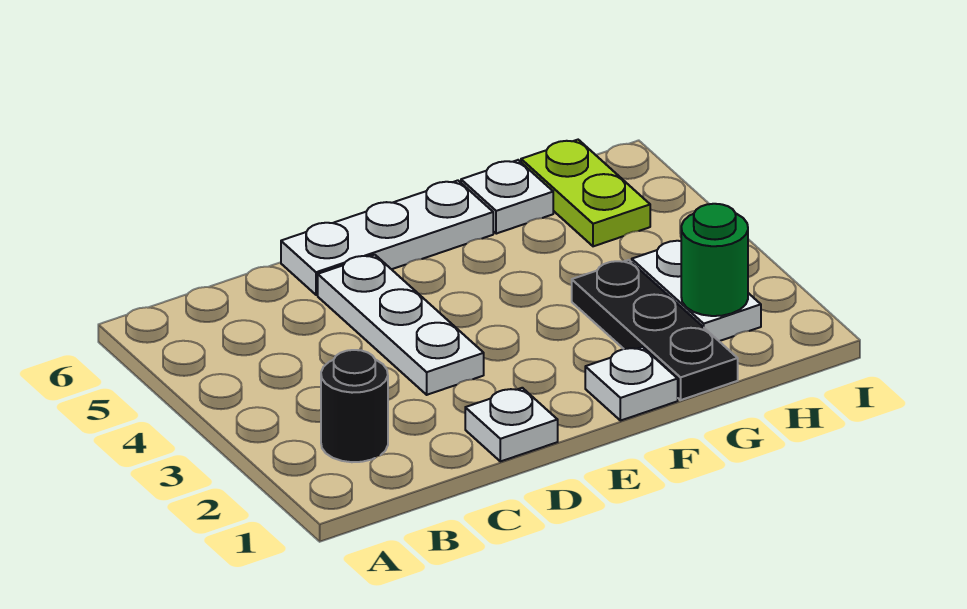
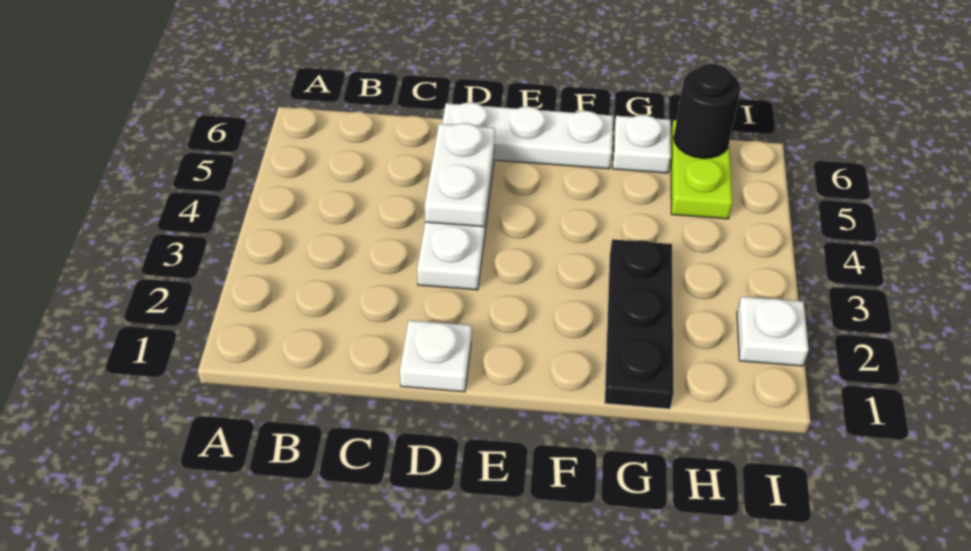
black round brick B2 level 1 -> black round brick H6 level 2
white plate F1 level 1 -> white plate I2 level 1
white plate H2:H3 level 1 -> white plate D4:D5 level 2
green round brick H2 level 2 -> none

